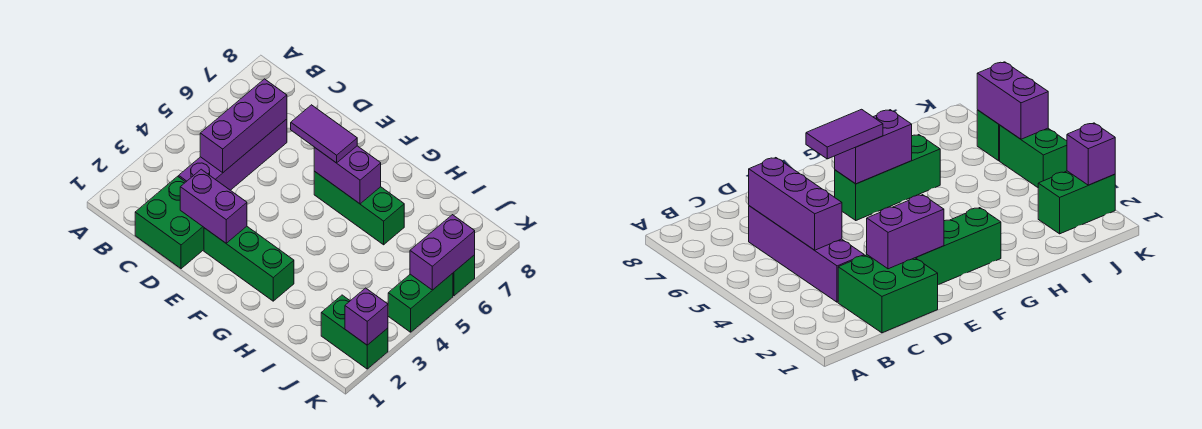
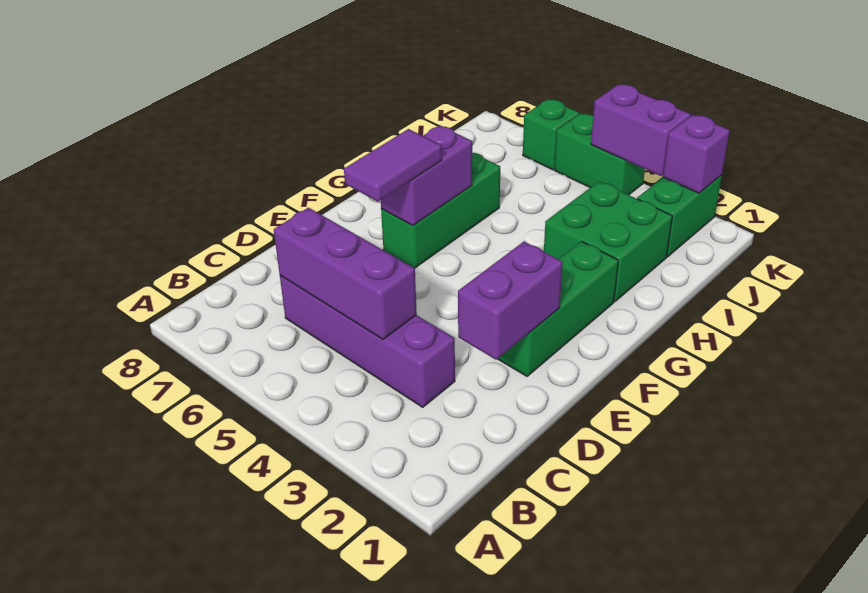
green brick C1:D2 level 1 -> green brick H2:I3 level 1
purple brick K5:K6 level 2 -> purple brick K3:K4 level 2

